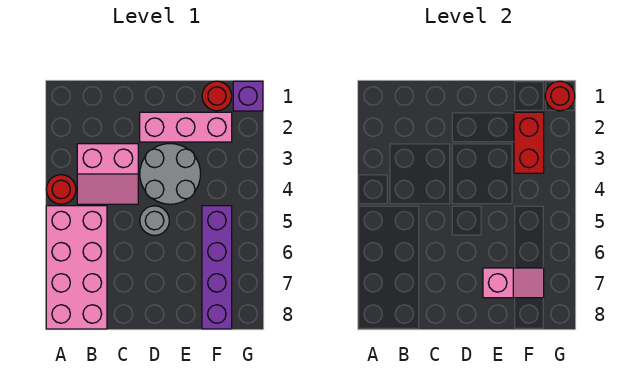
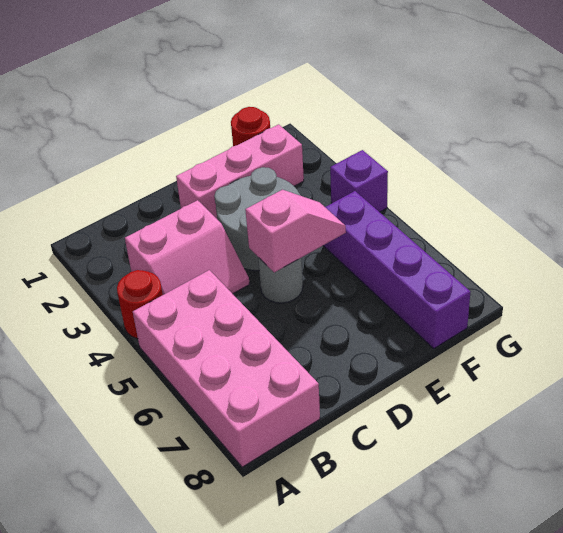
pink slope E7:F7 level 2 top E -> pink slope D5:E5 level 2 top D
red brick F2:F3 level 2 -> none
purple brick G1 level 1 -> purple brick G4 level 1
red round brick G1 level 2 -> none

